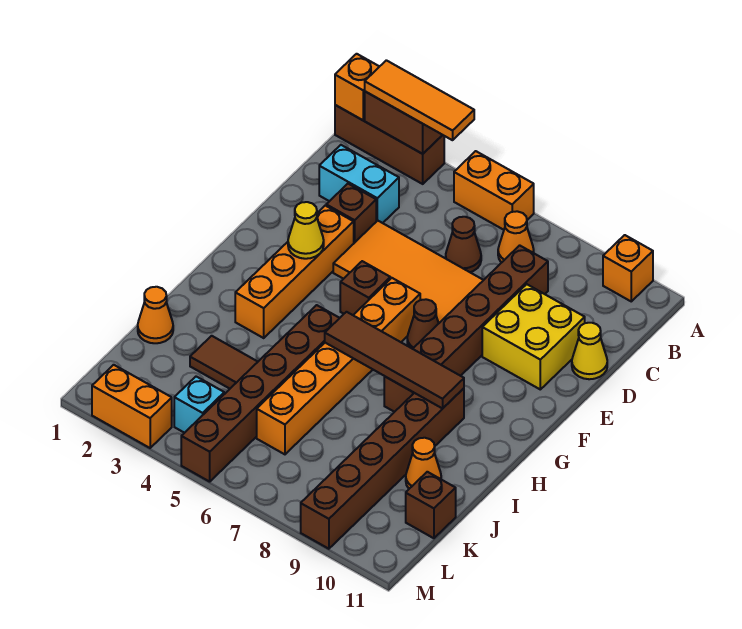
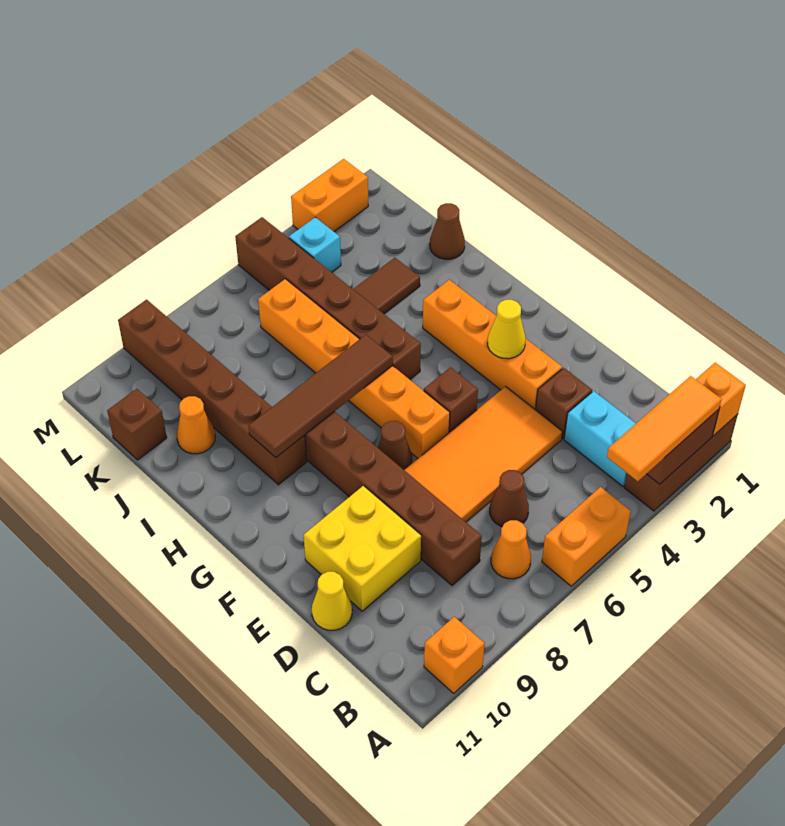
cyan brick C2:C3 level 1 -> cyan brick B3:C3 level 1
orange cone J1 level 1 -> brown cone J1 level 1

